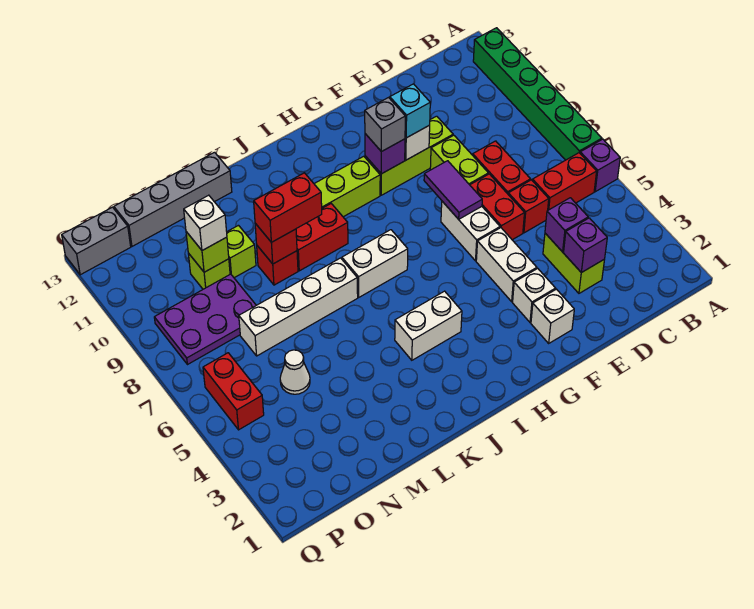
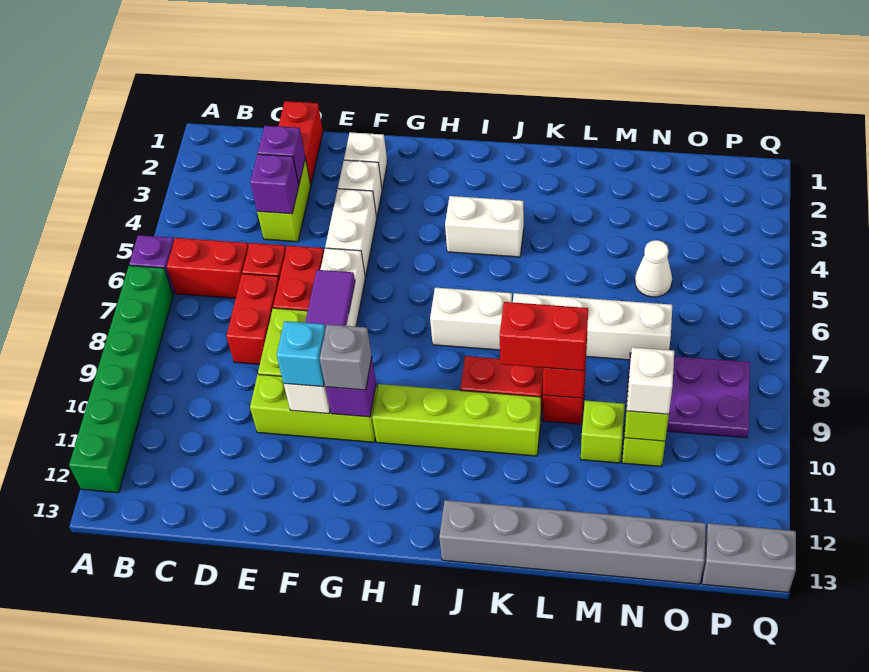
grey brick L13:O13 level 1 -> grey brick J13:O13 level 1
red brick P5:P6 level 1 -> red brick D1:D2 level 1

